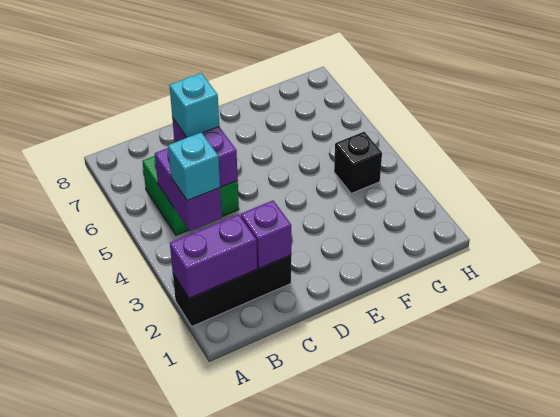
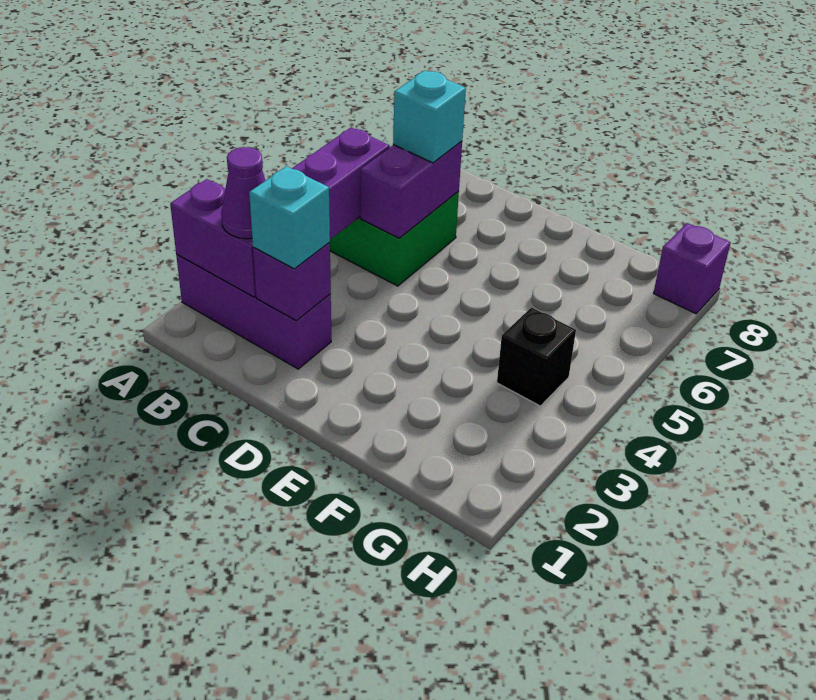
black brick A2:C2 level 1 -> purple brick A2:C2 level 1
none -> purple cone B2 level 3
cyan brick B4 level 3 -> cyan brick C2 level 3
none -> purple brick H8 level 1

